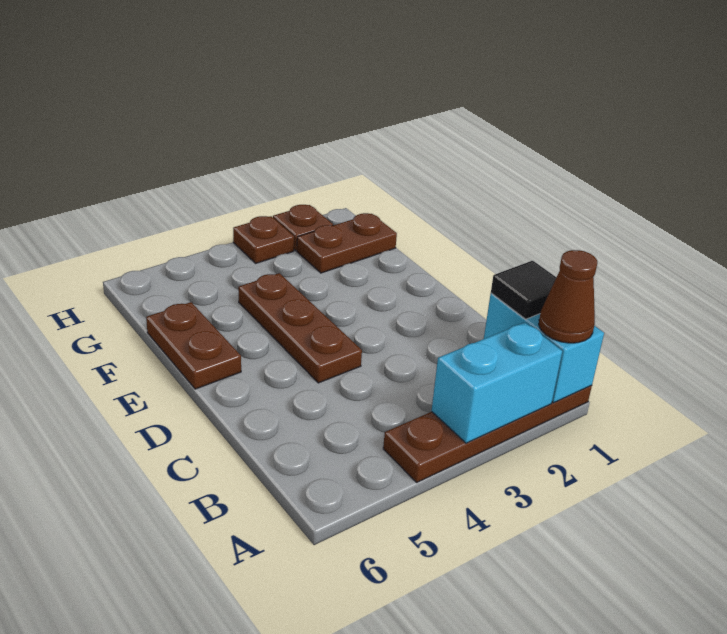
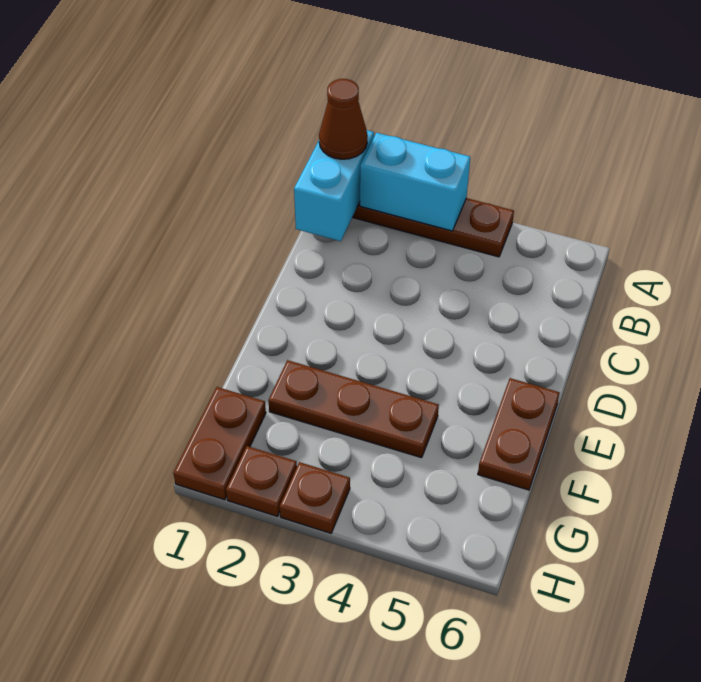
black tile B1 level 3 -> none
brown plate D4:F4 level 1 -> brown plate F2:F4 level 1
brown plate G1:G2 level 1 -> brown plate G1:H1 level 1

